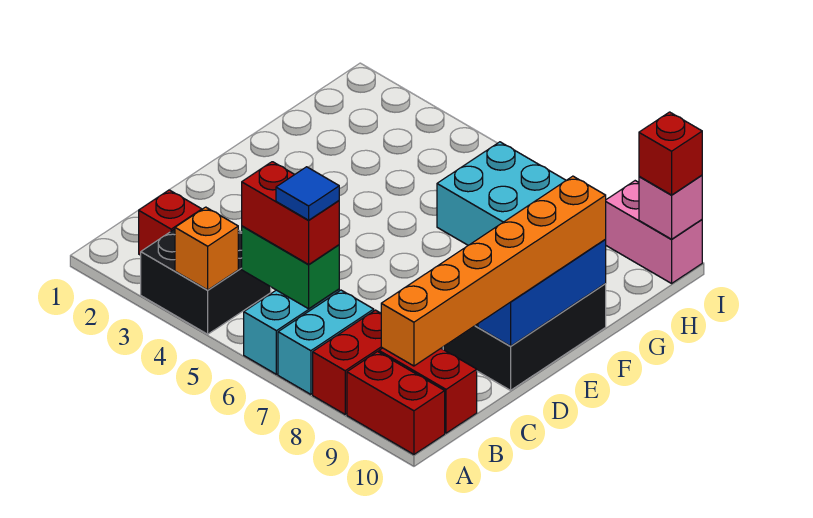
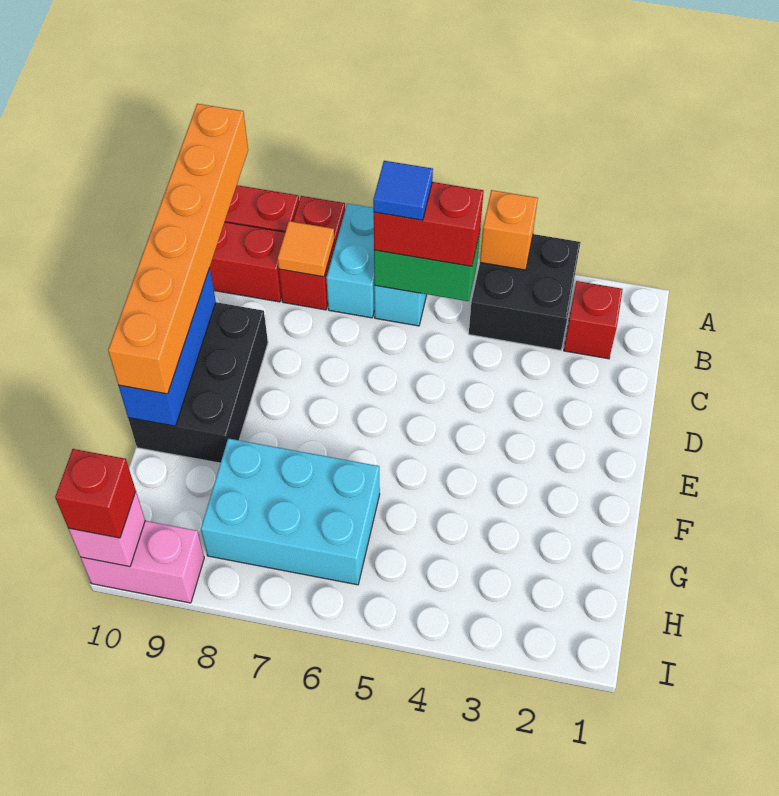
none -> orange tile B8 level 2

